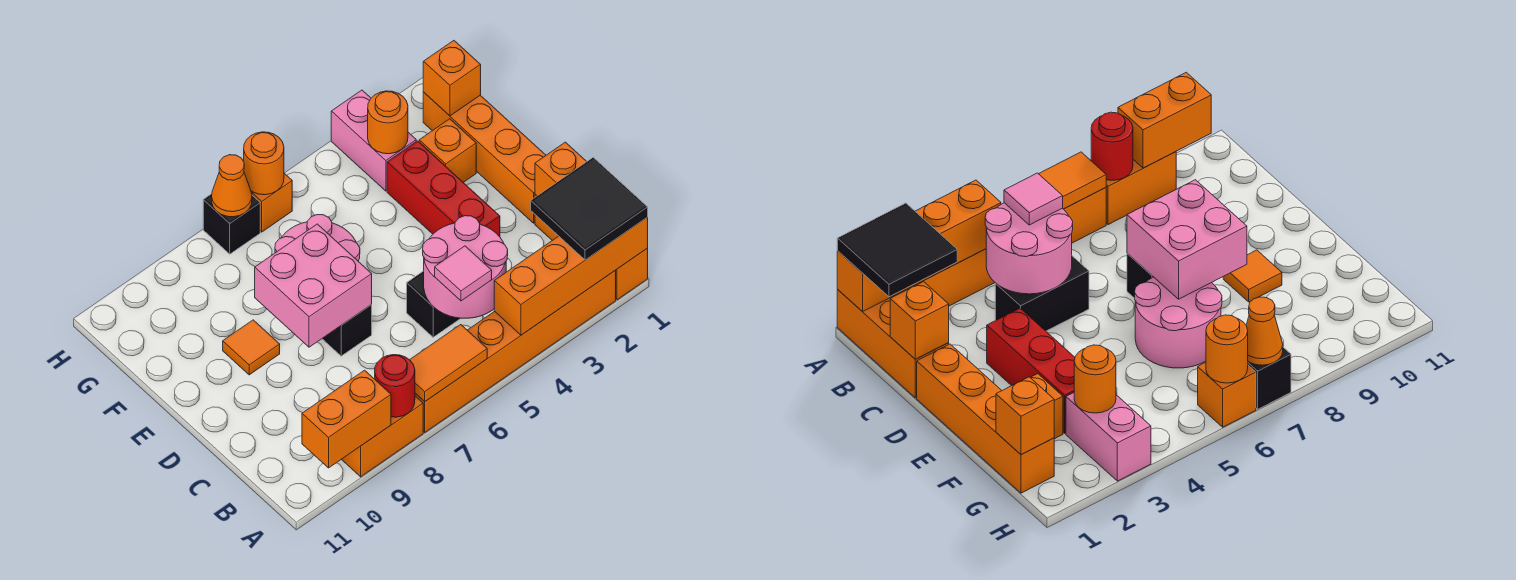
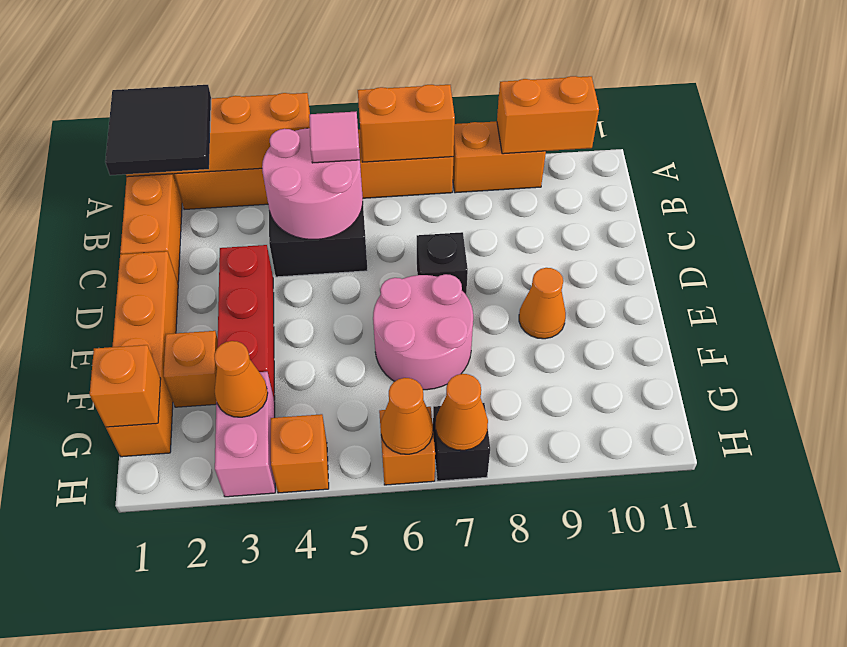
orange tile A6:A7 level 2 -> orange brick A6:A7 level 2
red round brick A8 level 2 -> none
orange brick C1 level 2 -> orange brick H4 level 1
pink brick D7:E8 level 2 -> none
orange tile E9 level 1 -> orange cone E9 level 1
orange round brick G3 level 2 -> orange cone G3 level 2
orange round brick H6 level 2 -> orange cone H6 level 2

